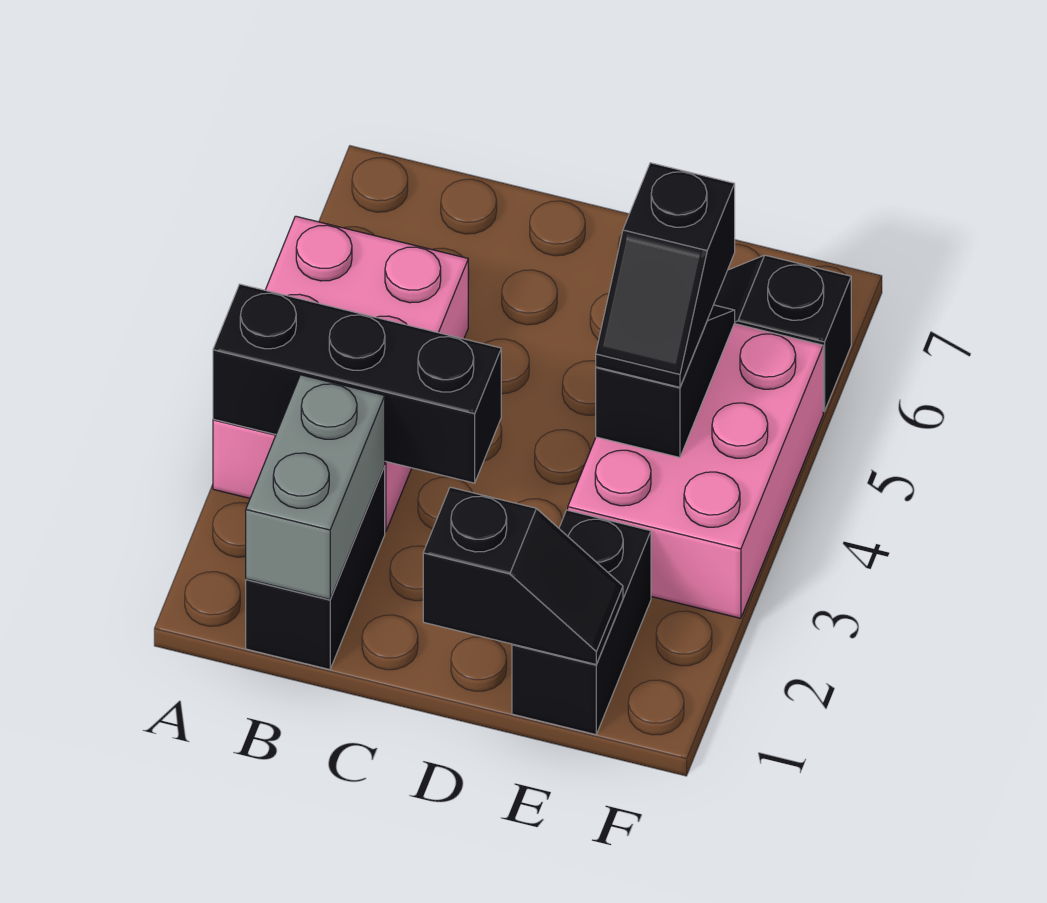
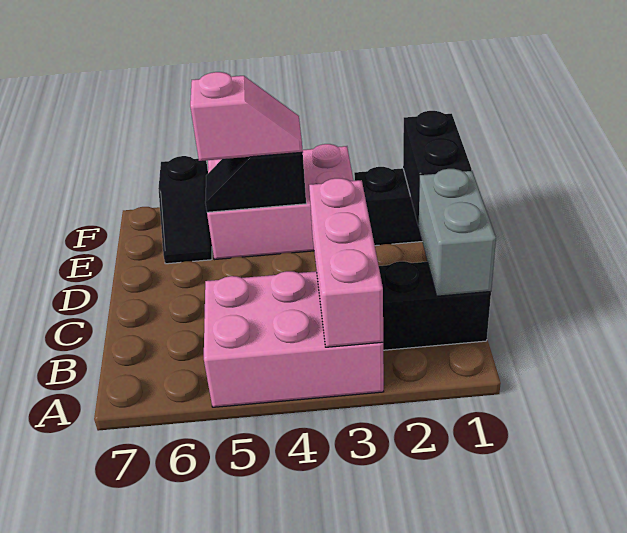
black brick A3:C3 level 2 -> pink brick A3:C3 level 2
grey brick B1:B2 level 2 -> grey brick B1:C1 level 2
black slope D1:E1 level 2 top D -> black brick D1:E1 level 2
black slope E4:E5 level 3 top 5 -> pink slope E4:E5 level 3 top 5

